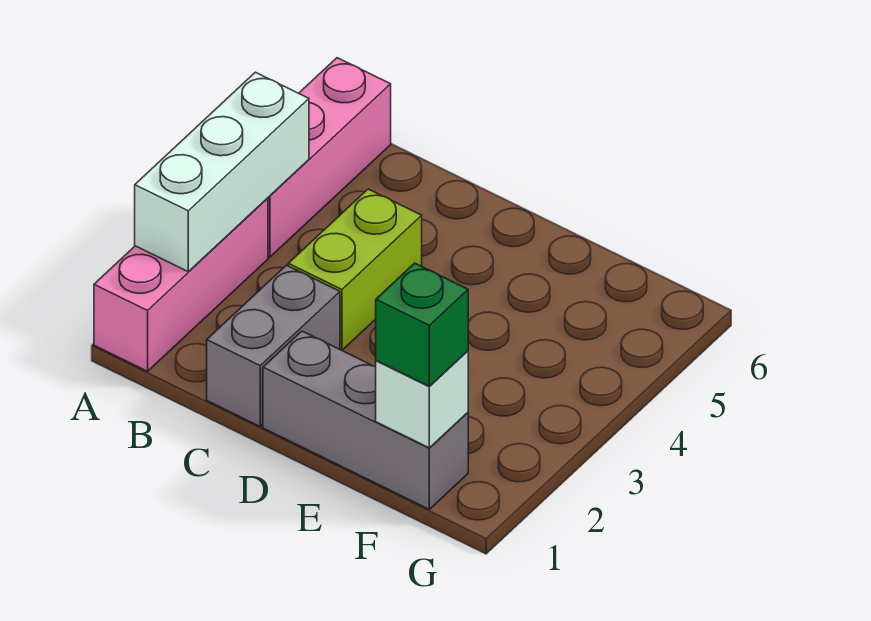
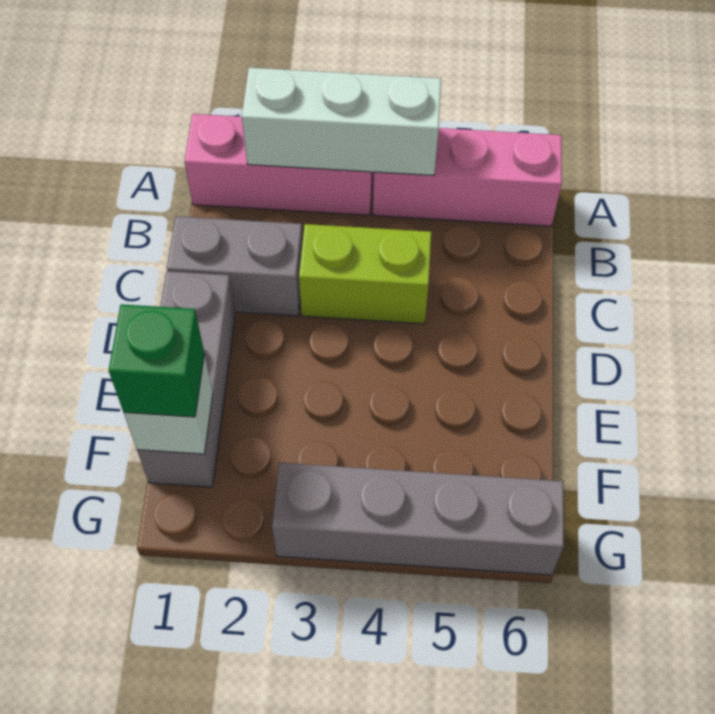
none -> grey brick G3:G6 level 1

